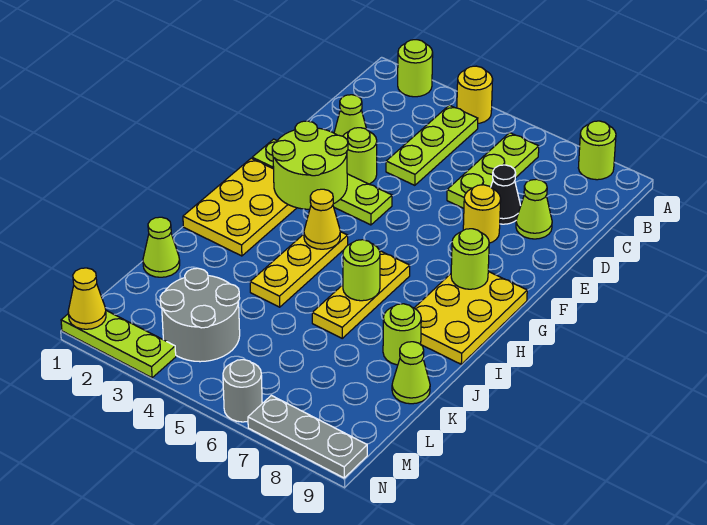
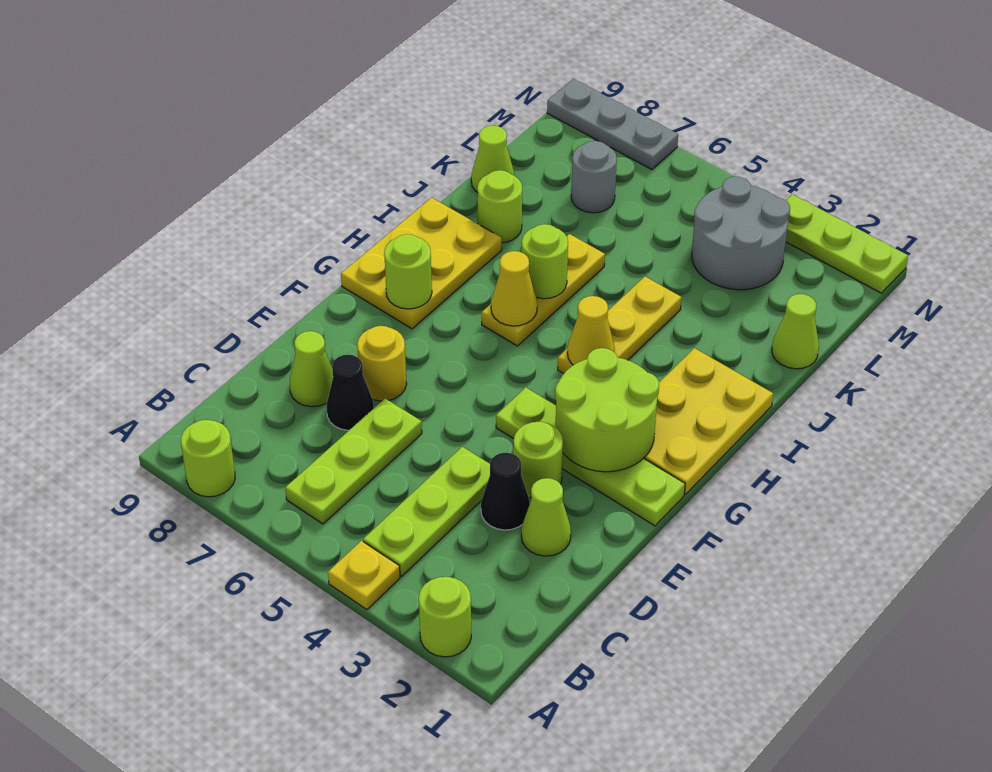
yellow round brick A4 level 1 -> yellow plate A4 level 1
none -> black cone D3 level 1
yellow cone N1 level 2 -> yellow cone H6 level 2
grey round brick N6 level 1 -> grey round brick L7 level 1

